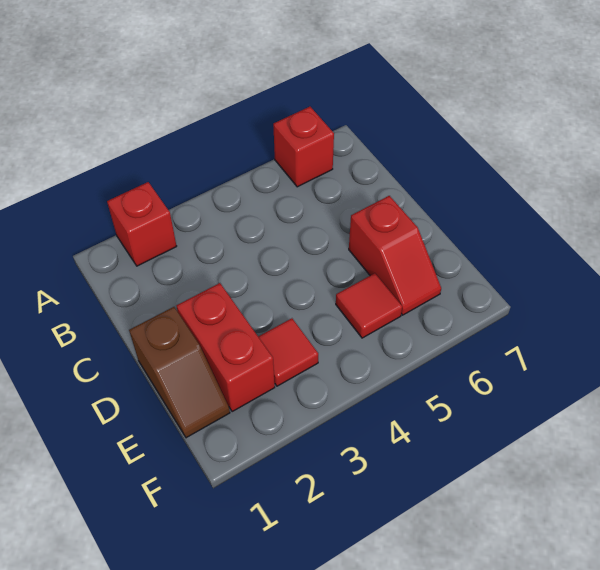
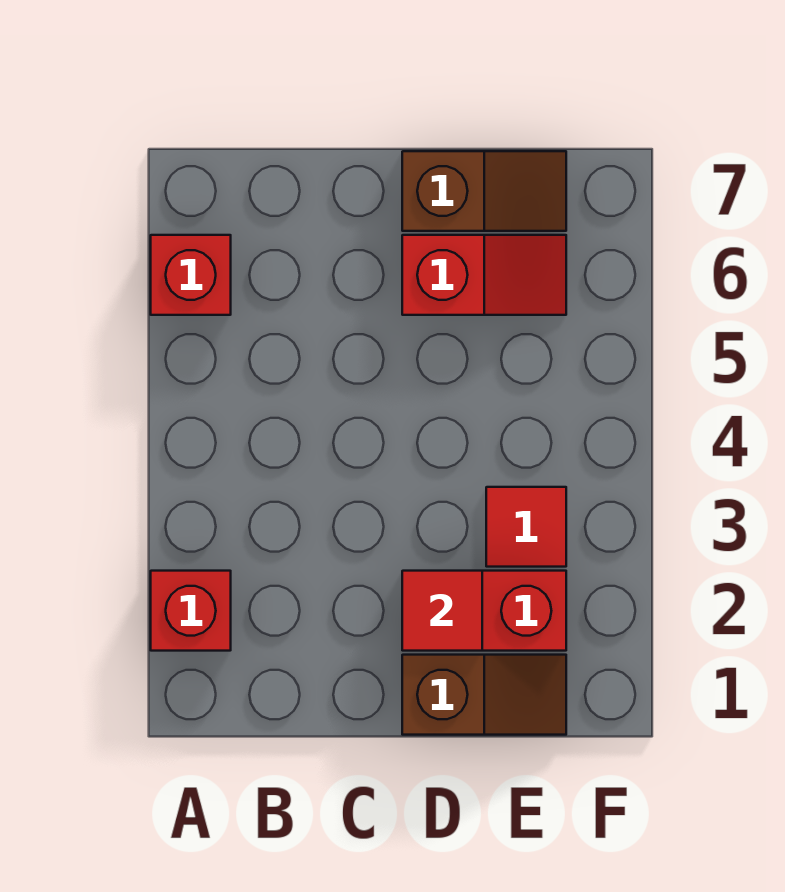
none -> brown slope D7:E7 level 1 top D
red tile E5 level 1 -> red tile D2 level 2

